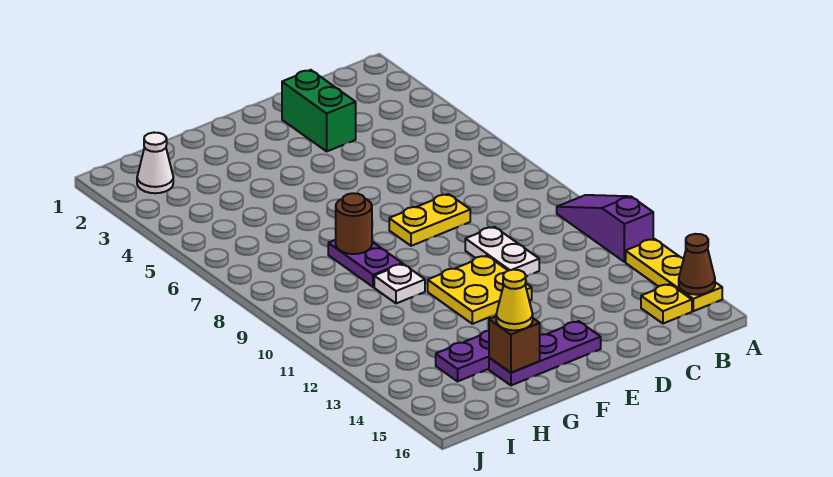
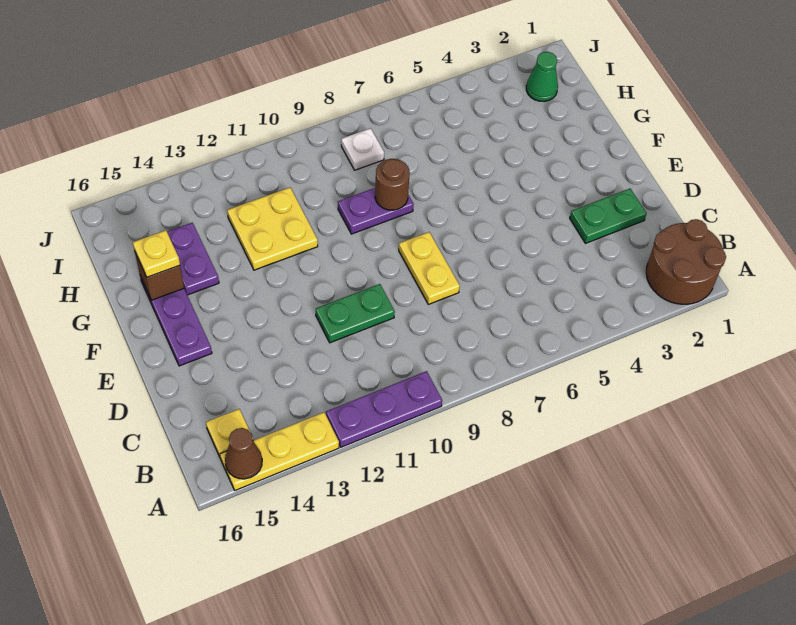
none -> brown round brick A1:B2 level 1
purple slope A10:A12 level 1 top 12 -> purple plate A10:A12 level 1
green brick D2:D3 level 1 -> green plate D2:D3 level 1
white plate D10:D11 level 1 -> green plate D10:D11 level 1
yellow plate E11:F12 level 1 -> yellow plate G11:H12 level 1
white plate G10 level 1 -> white plate I8 level 1
yellow cone G15 level 3 -> yellow plate G15 level 3
white cone I2 level 1 -> green cone I2 level 1

